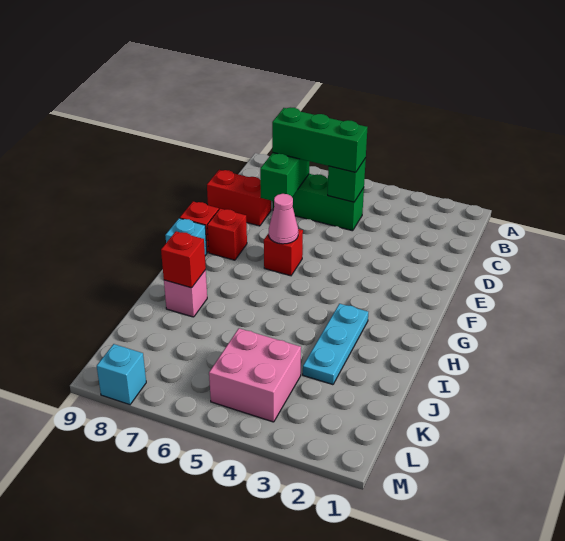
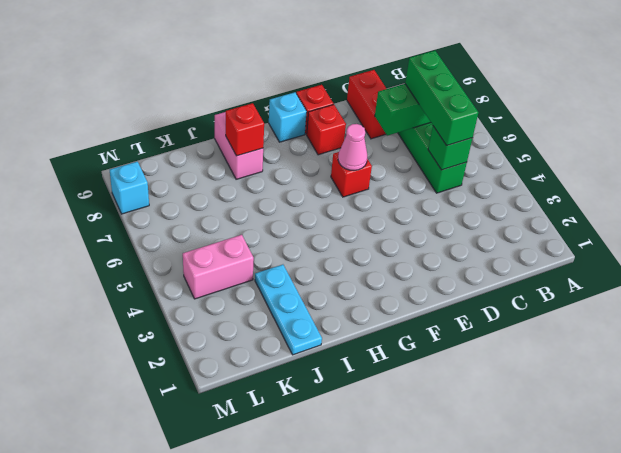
cyan plate H3:J3 level 1 -> cyan plate J1:J3 level 1
pink brick I8 level 1 -> pink brick I8:I9 level 1
pink brick K4:L5 level 1 -> pink brick K4:L4 level 1

